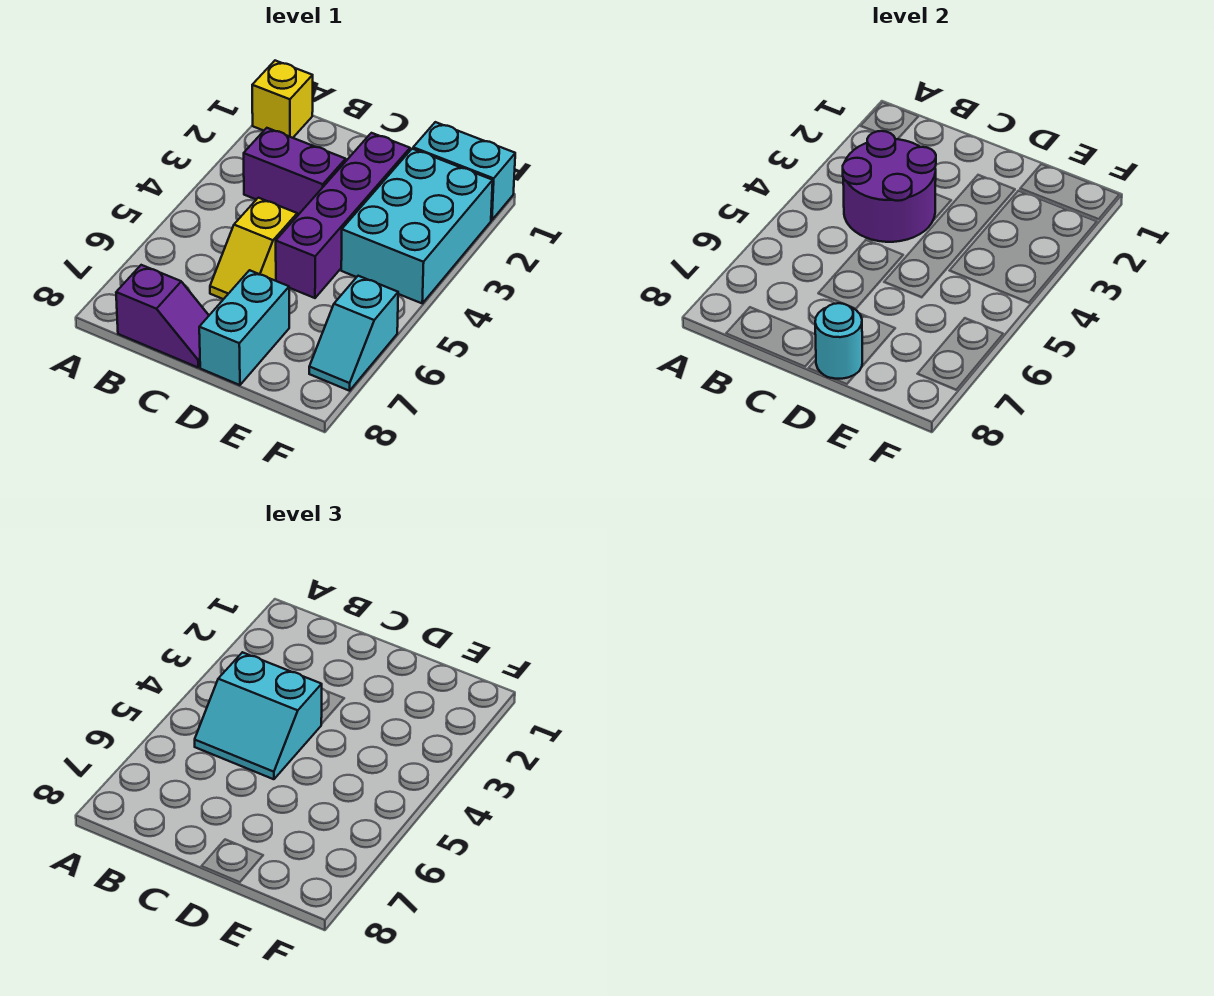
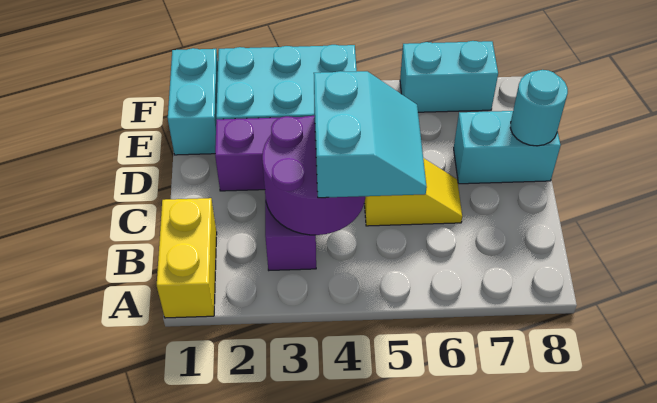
yellow brick A1 level 1 -> yellow brick A1:B1 level 1
purple slope B8:C8 level 1 top B -> none
cyan slope F6:F7 level 1 top 6 -> cyan brick F6:F7 level 1

